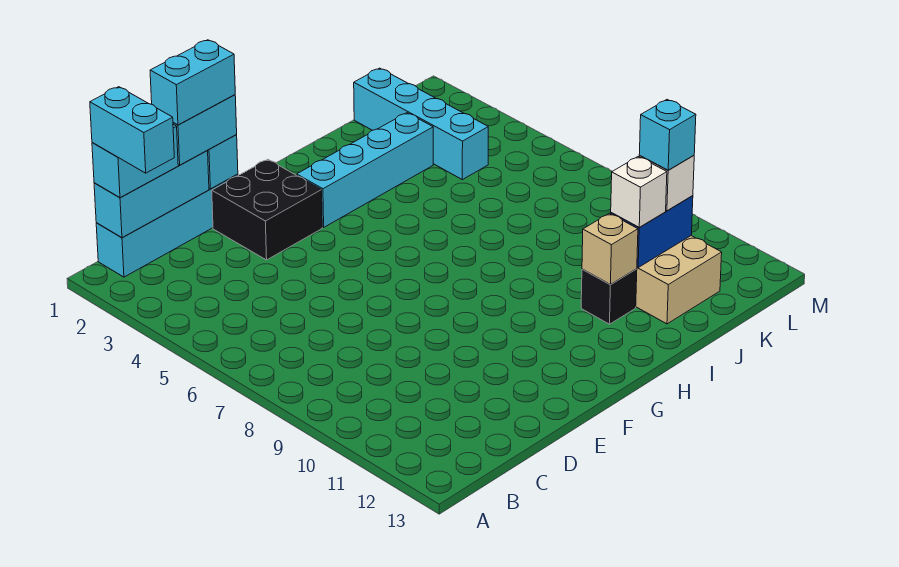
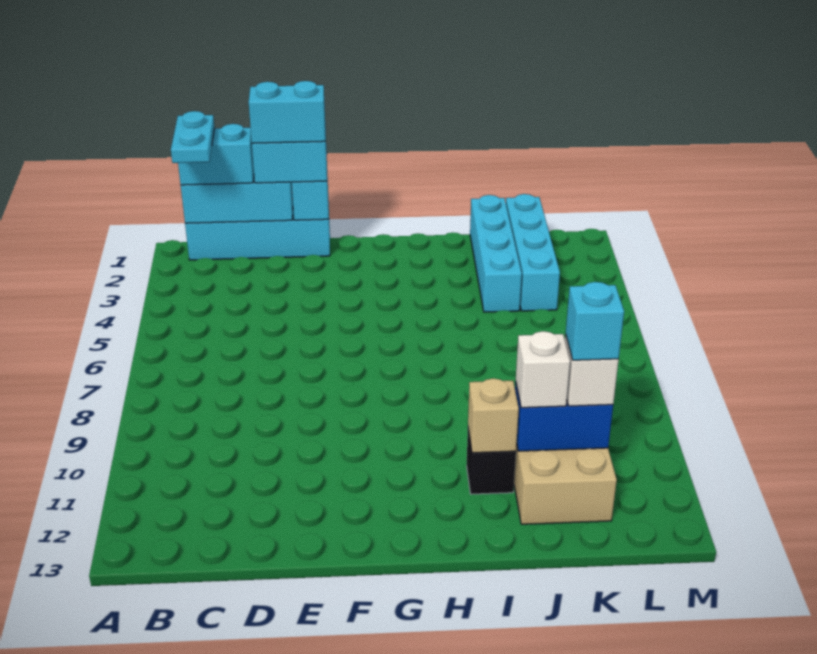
cyan brick B1:B2 level 4 -> cyan plate B1:B2 level 4
black brick E2:F3 level 1 -> none
cyan brick G3:J3 level 1 -> cyan brick J1:J4 level 1

